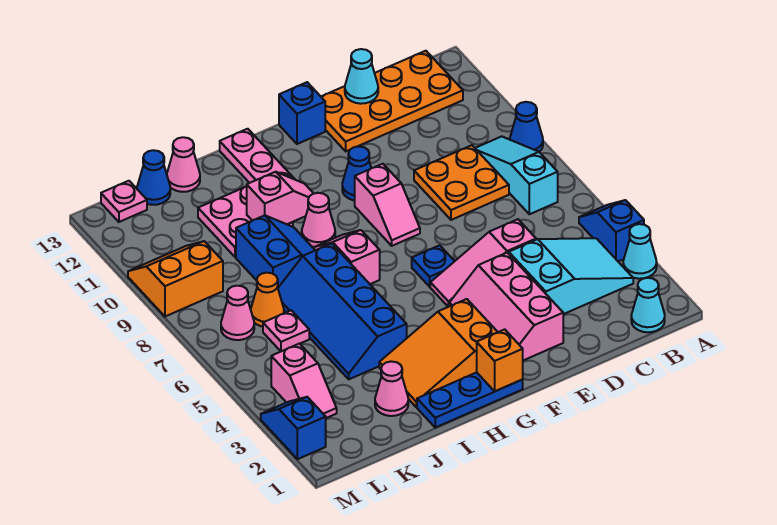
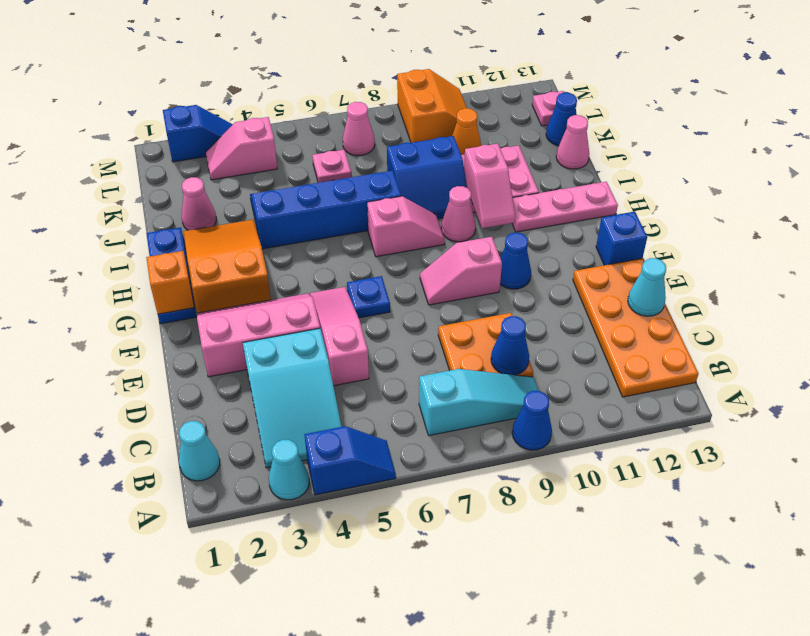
none -> blue cone C9 level 2
orange cone K7 level 1 -> orange cone K10 level 1

